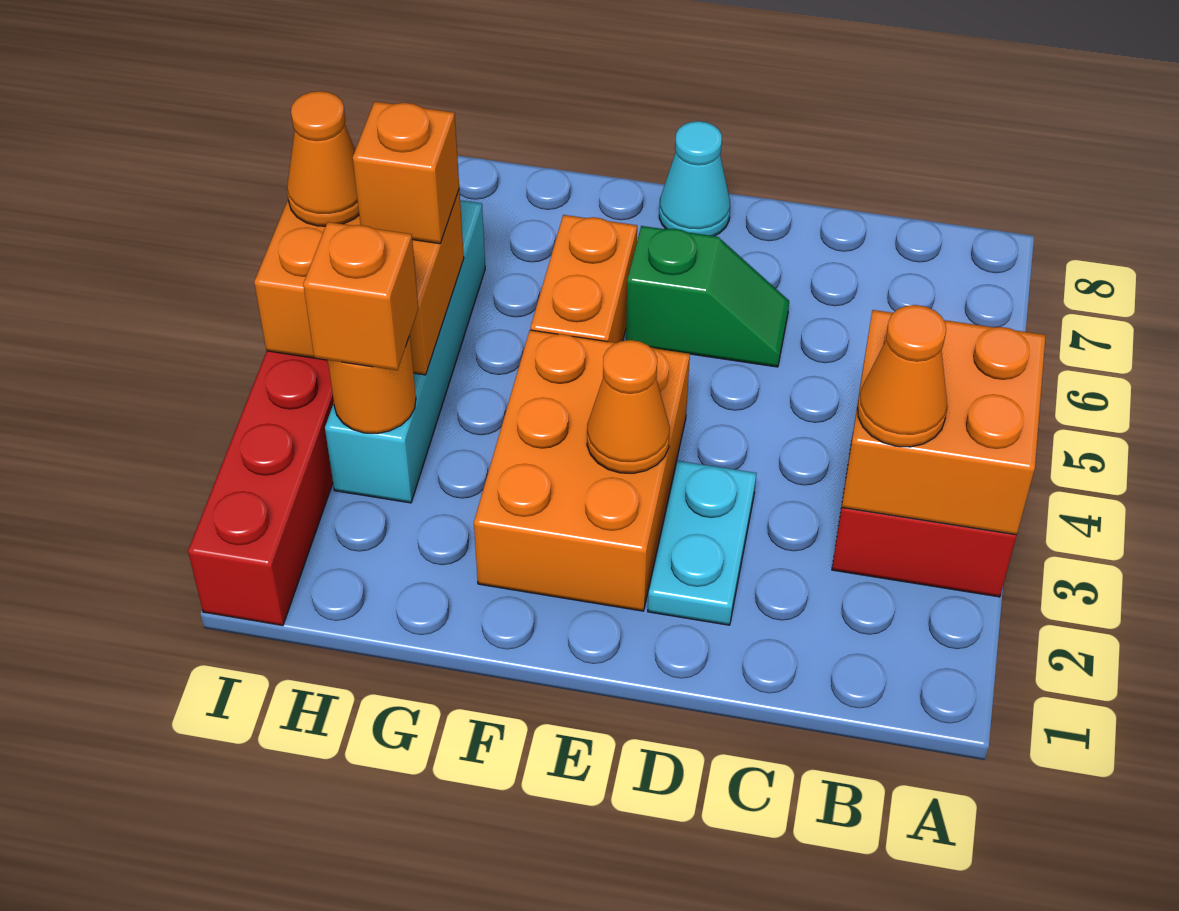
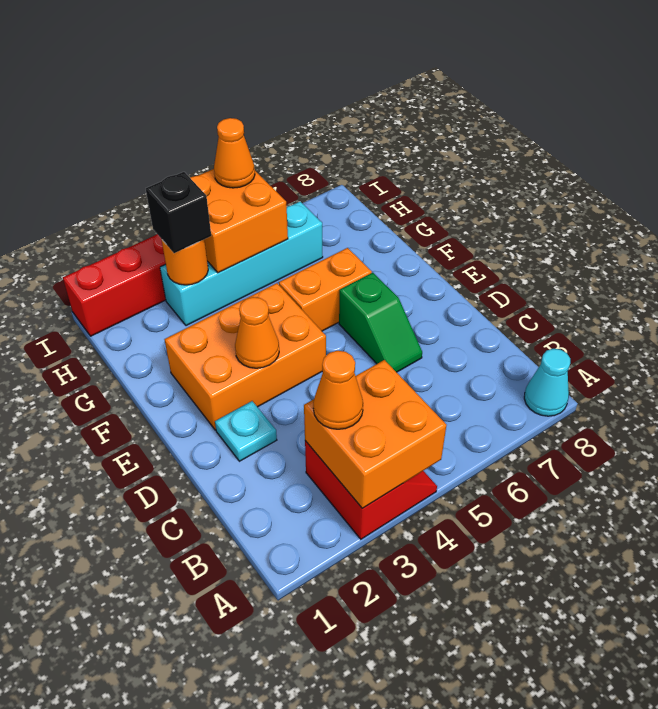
cyan plate D2:D3 level 1 -> cyan plate D2 level 1
cyan cone E8 level 1 -> cyan cone A8 level 1
orange brick H3 level 3 -> black brick H3 level 3
orange brick H5 level 3 -> none

